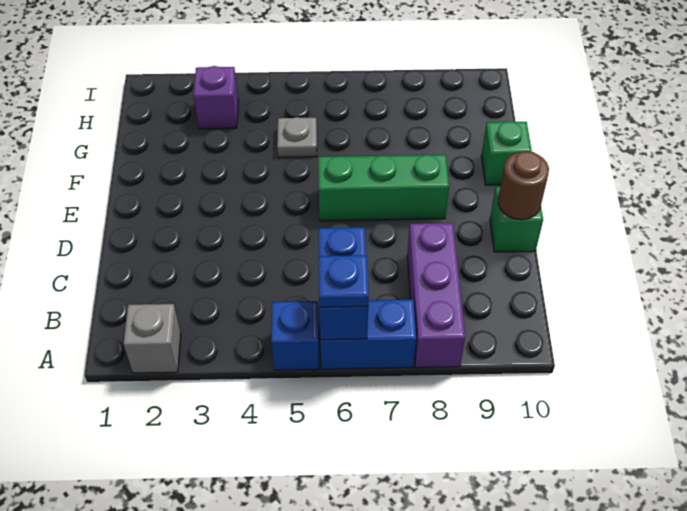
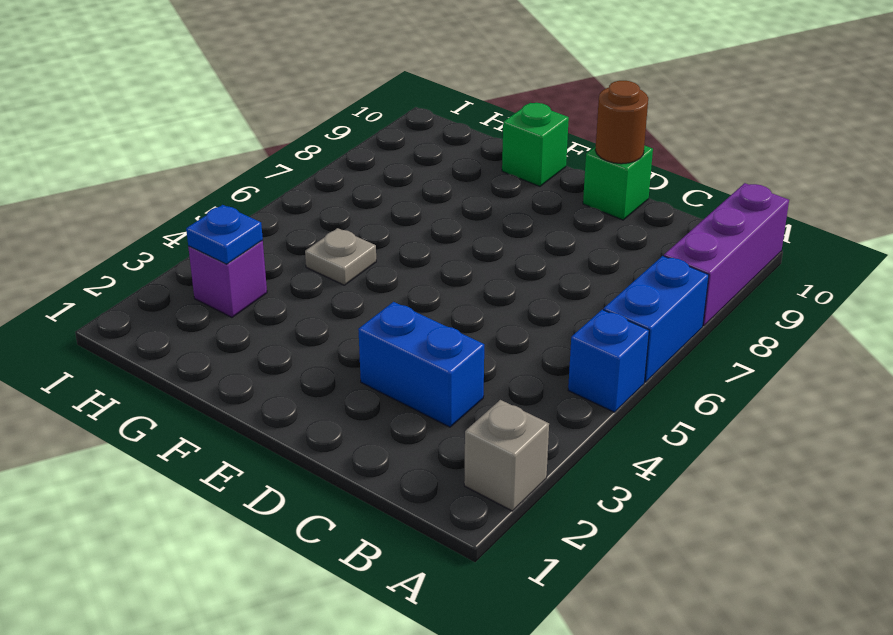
blue brick A6:B6 level 2 -> blue brick C3:D3 level 1
blue plate A6 level 3 -> blue plate H3 level 2
purple brick A8:C8 level 1 -> purple brick A8:A10 level 1
green brick E6:E8 level 1 -> none

